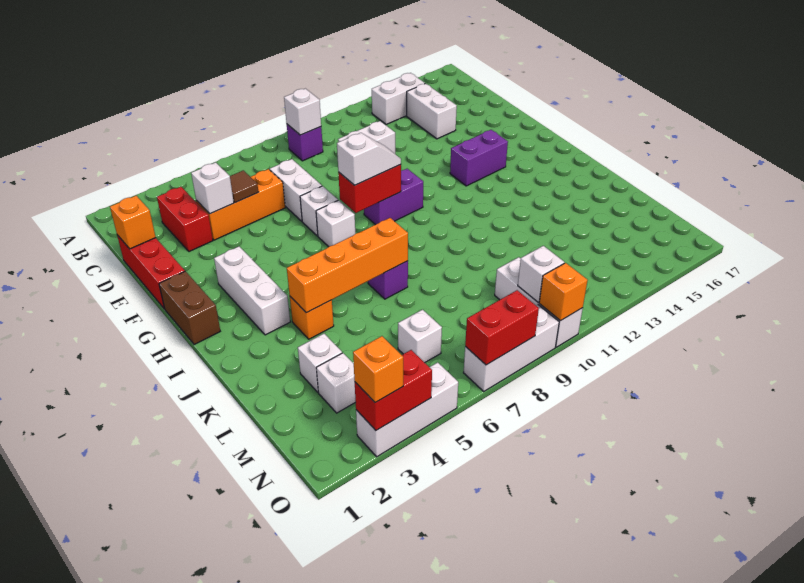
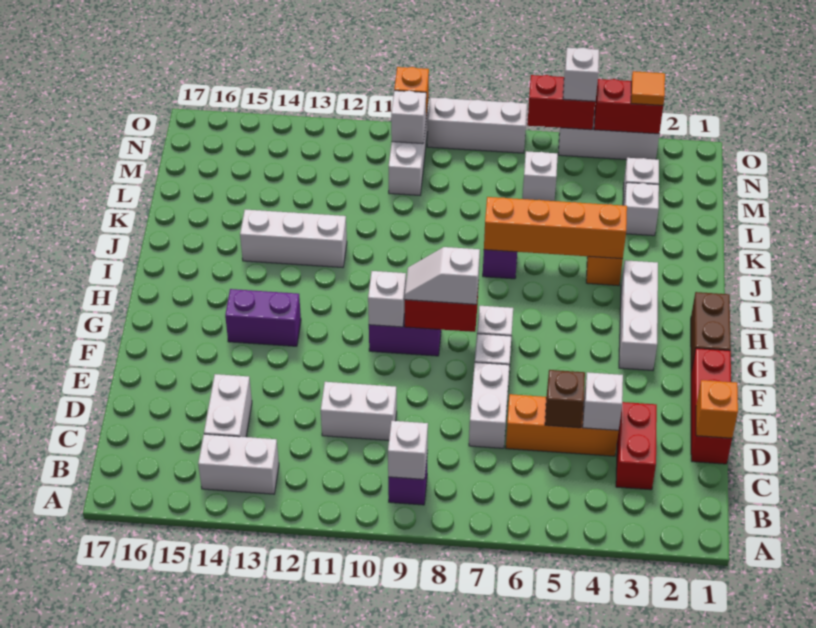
brown tile D5 level 2 -> brown brick D5 level 2
none -> white brick G10 level 2
none -> white brick J12:J14 level 1
orange brick O3 level 3 -> orange tile O3 level 3
none -> white brick O5 level 3
red brick O7:O8 level 2 -> red brick O5:O6 level 2

